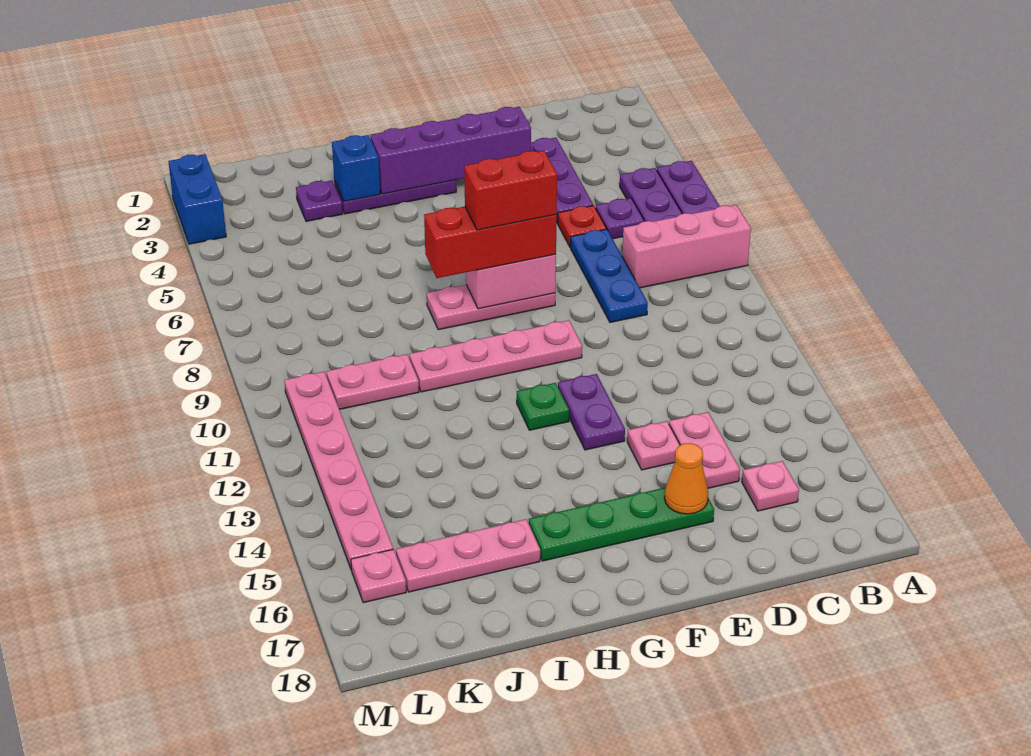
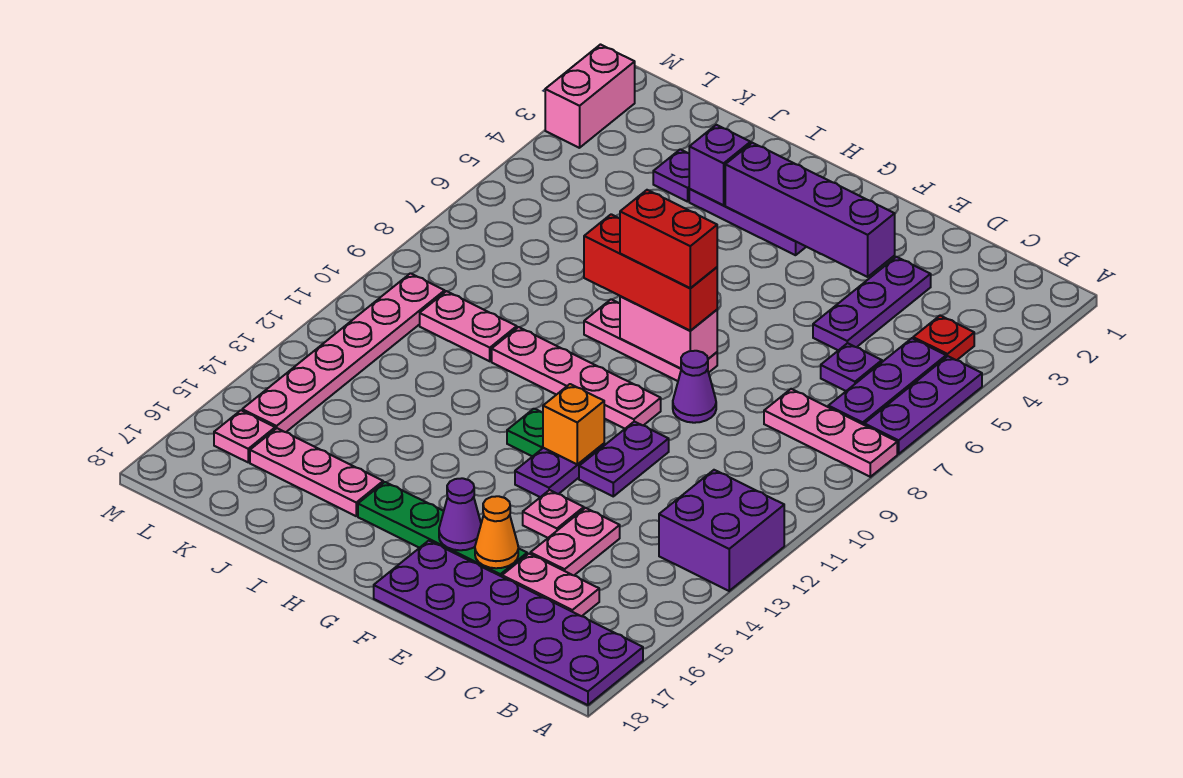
pink brick A8:C8 level 1 -> pink plate A8:C8 level 1
none -> purple brick A12:B13 level 1
none -> purple plate A17:F18 level 1
pink plate C16 level 1 -> pink plate C16:D16 level 1
red plate D6 level 1 -> red plate B4 level 1
blue plate D7:D9 level 1 -> none
none -> purple cone E9 level 1
none -> purple plate E11:E12 level 1
none -> orange brick F12 level 2
none -> purple cone F16 level 2
blue brick I3 level 2 -> purple brick I3 level 2
blue brick M2:M3 level 1 -> pink brick M2:M3 level 1

